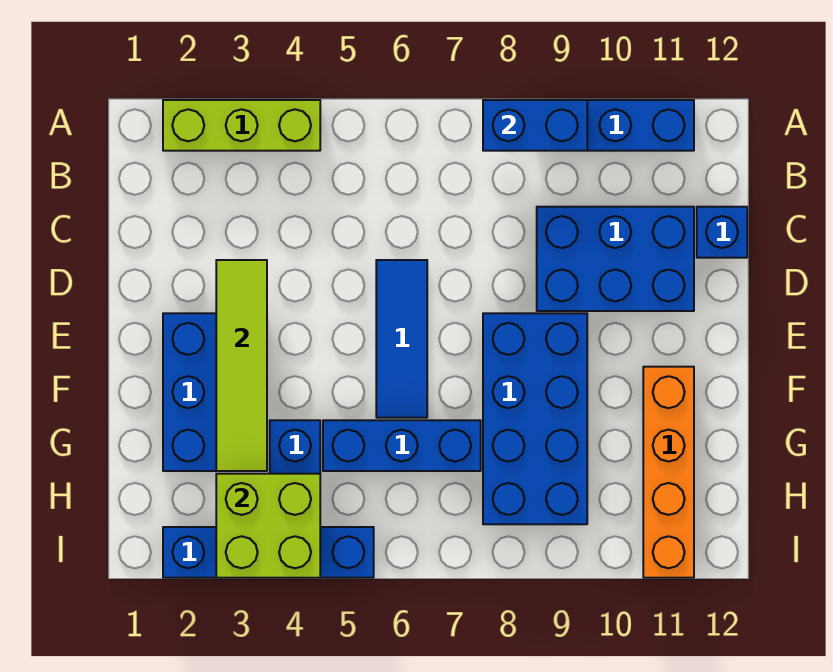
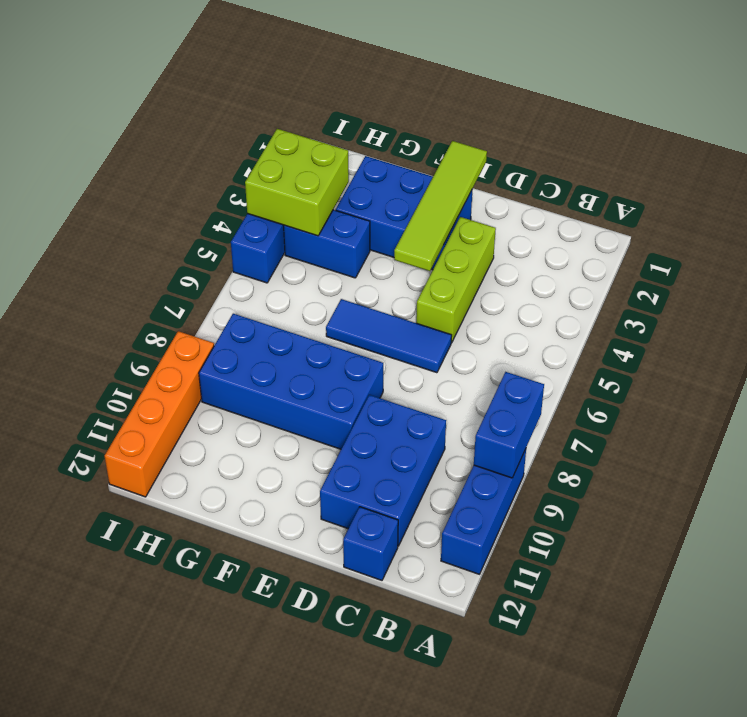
lime brick A2:A4 level 1 -> lime brick D3:D5 level 1
lime tile D3:G3 level 2 -> lime tile E1:E4 level 2
orange brick F11:I11 level 1 -> orange brick I9:I12 level 1
blue brick G5:G7 level 1 -> none

